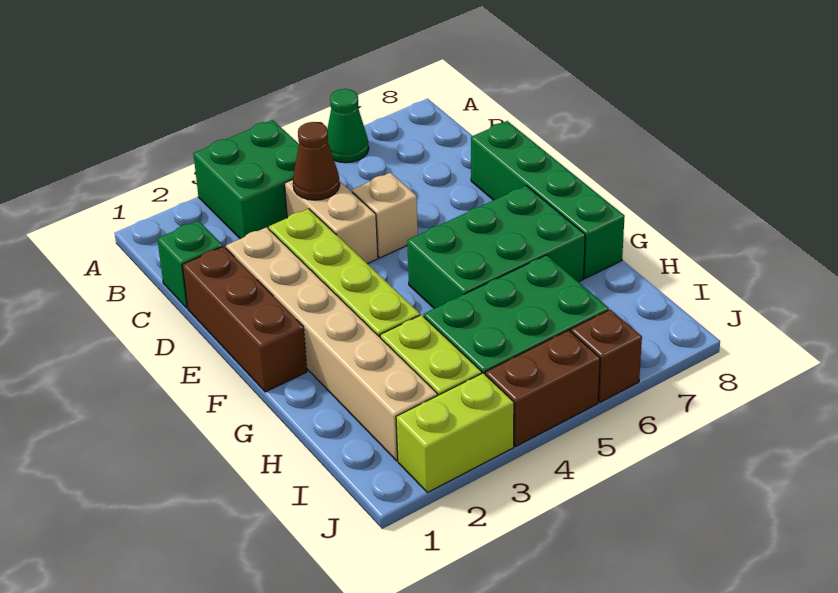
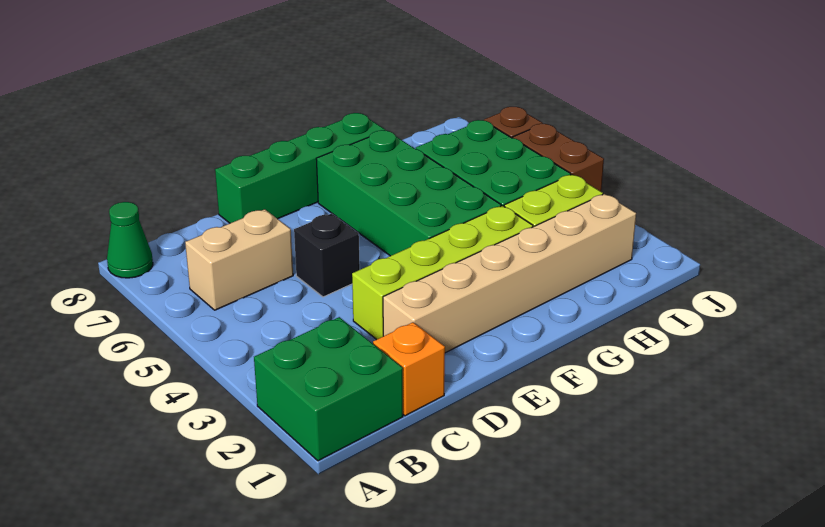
green brick A3:B4 level 1 -> green brick A1:B2 level 1
green cone A6 level 1 -> green cone A8 level 1
green brick C1 level 1 -> orange brick C1 level 1
tan brick C4:D4 level 1 -> tan brick B6:C6 level 1
brown cone C4 level 2 -> none
brown brick D1:F1 level 1 -> none
tan brick D5 level 1 -> black brick D5 level 1
green brick F5:G7 level 1 -> green brick F4:G7 level 1
lime brick J2:J3 level 1 -> none

